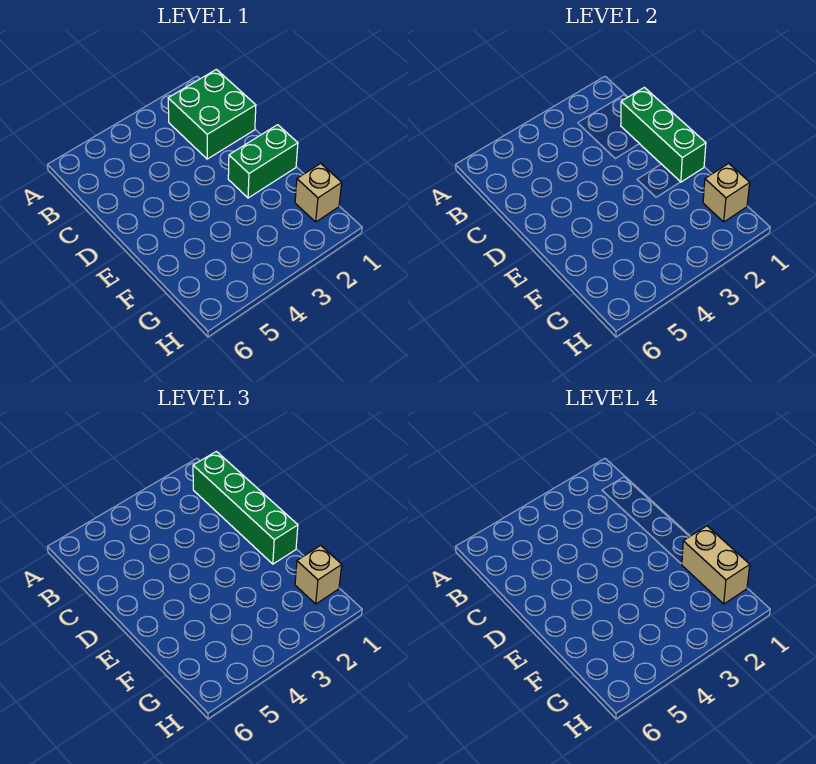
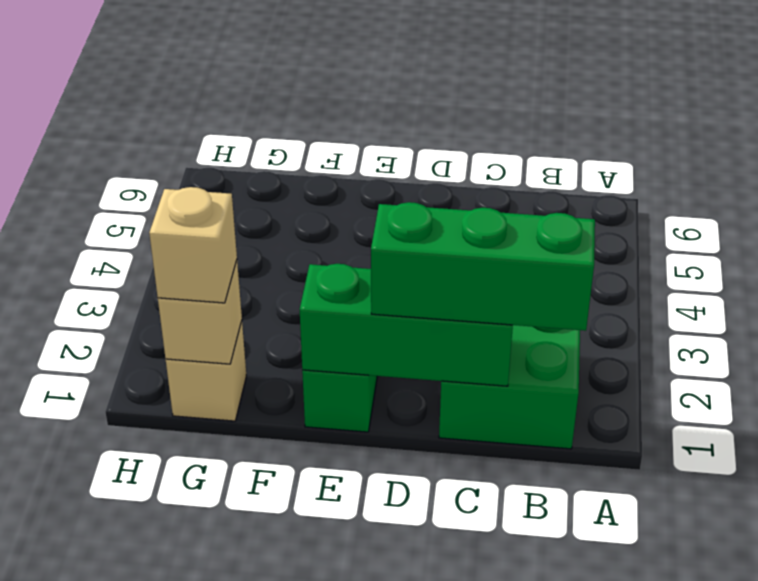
green brick B1:E1 level 3 -> green brick B1:D1 level 3
tan brick F1:G1 level 4 -> none

